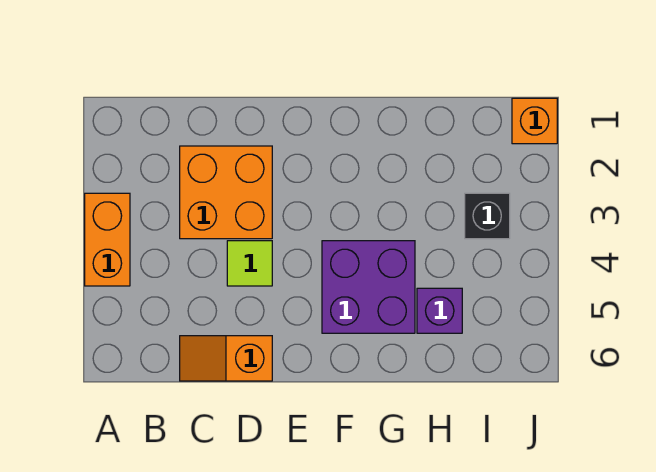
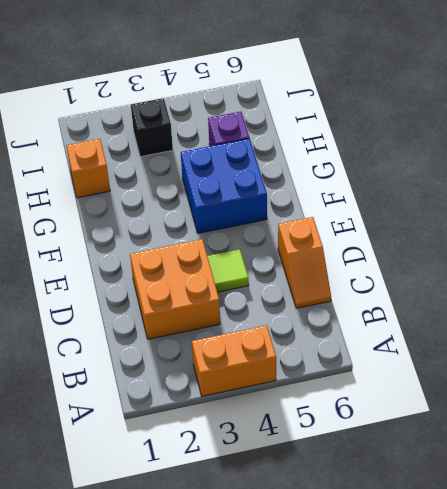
purple brick F4:G5 level 1 -> blue brick F4:G5 level 1
orange brick J1 level 1 -> orange brick H1 level 1

